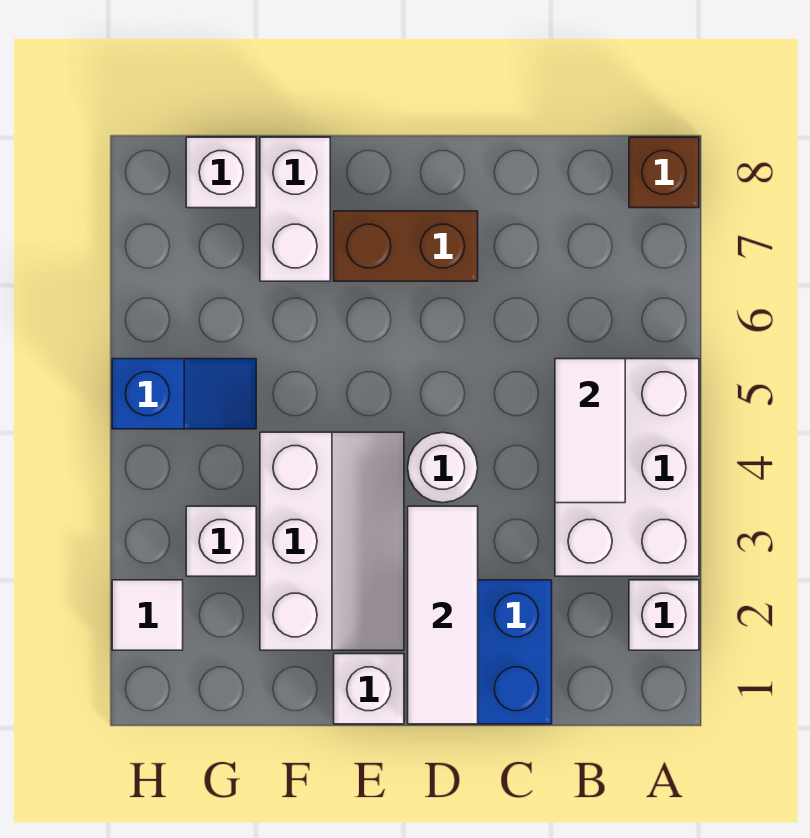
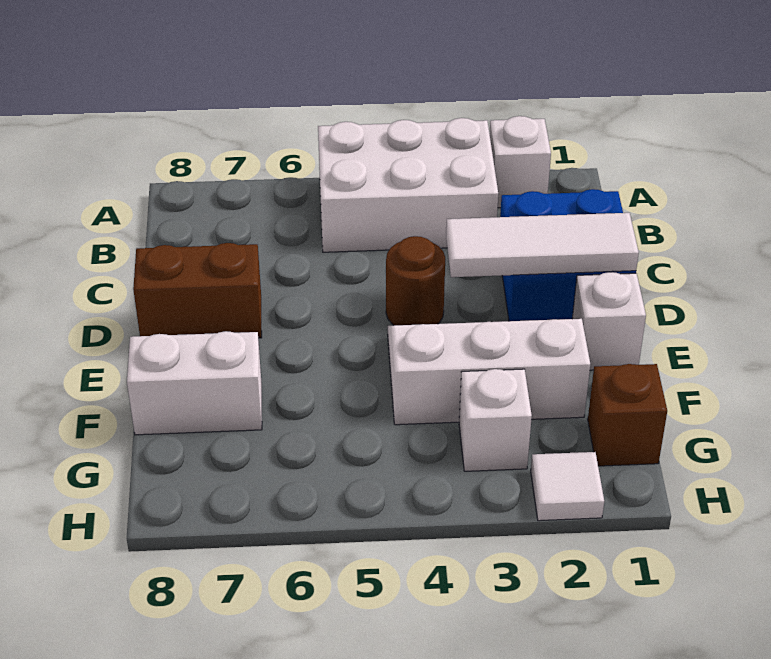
brown brick A8 level 1 -> brown brick G1 level 1
white tile B4:B5 level 2 -> none
white round brick D4 level 1 -> brown round brick D4 level 1
brown brick D7:E7 level 1 -> brown brick D7:D8 level 1
blue slope G5:H5 level 1 top H -> none
white brick G8 level 1 -> none

